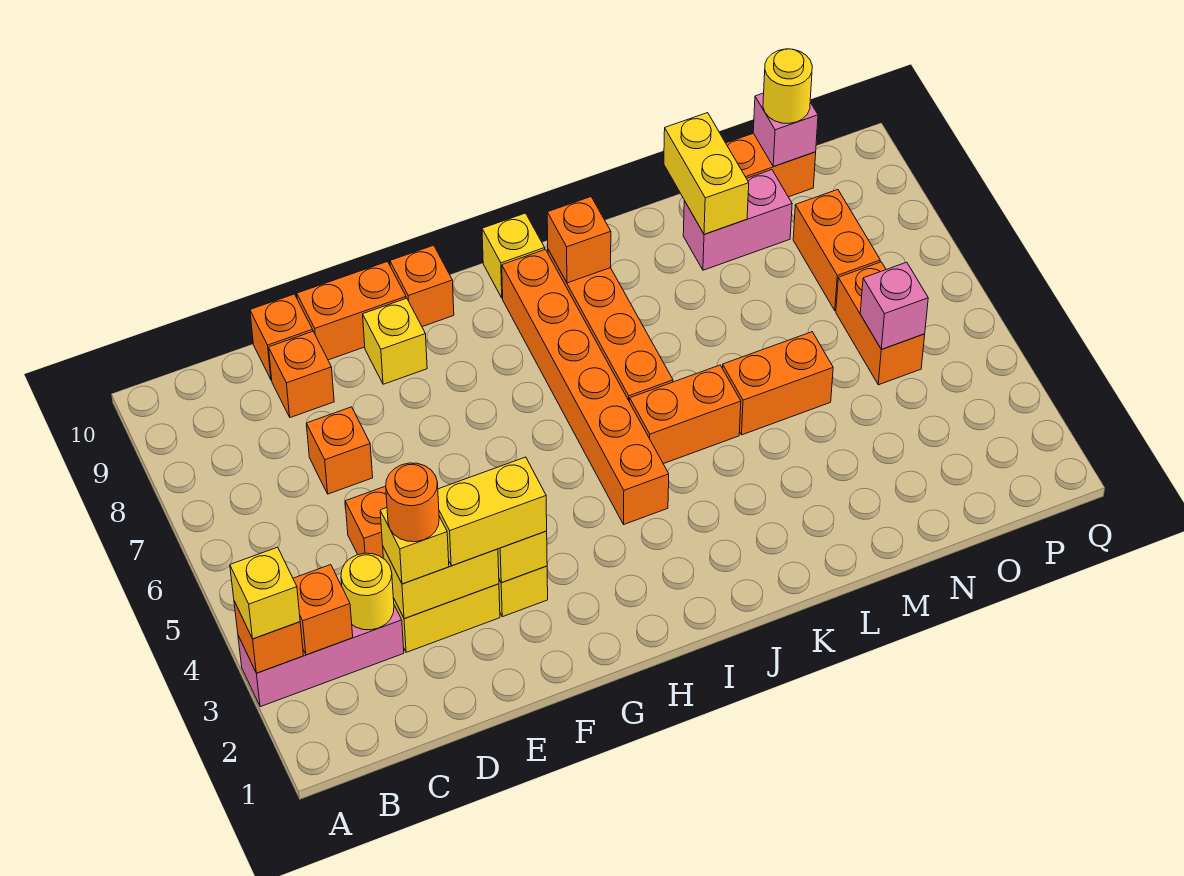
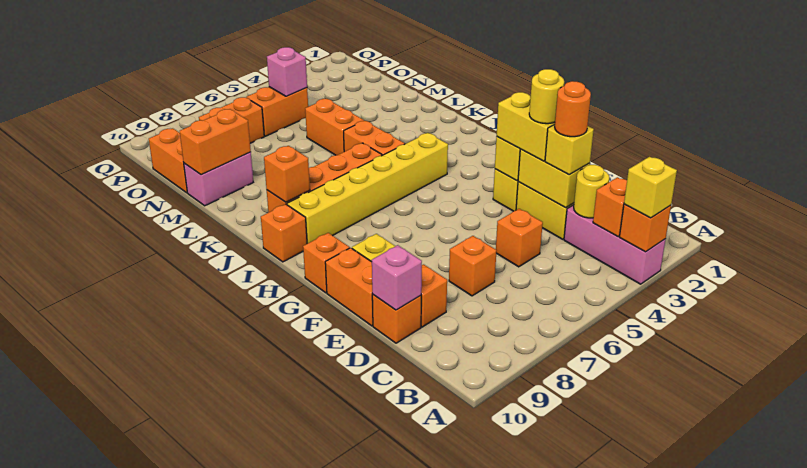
orange brick I4:I9 level 1 -> yellow brick I4:I9 level 1
yellow brick I10 level 1 -> orange brick I10 level 1
pink brick M9:N9 level 1 -> pink brick M9:M10 level 1
yellow brick M9:M10 level 2 -> orange brick M9:M10 level 2
pink brick O10 level 2 -> pink brick D10 level 2
yellow round brick O10 level 3 -> yellow round brick E3 level 4

